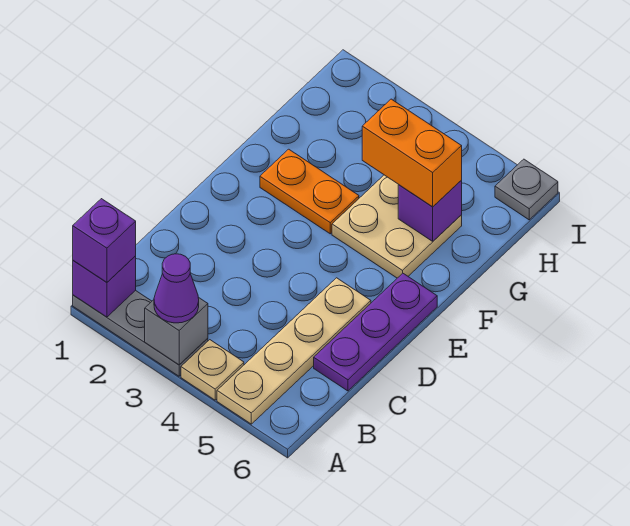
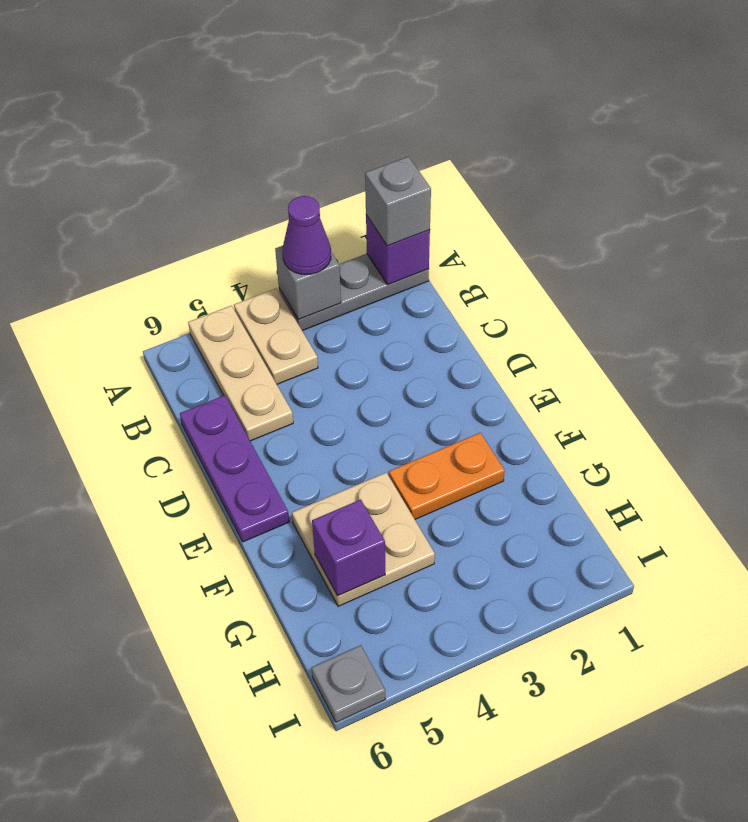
purple brick A1 level 3 -> grey brick A1 level 3
tan plate A4 level 1 -> tan plate A4:B4 level 1
tan plate A5:D5 level 1 -> tan plate A5:C5 level 1
orange brick G4:G5 level 3 -> none

